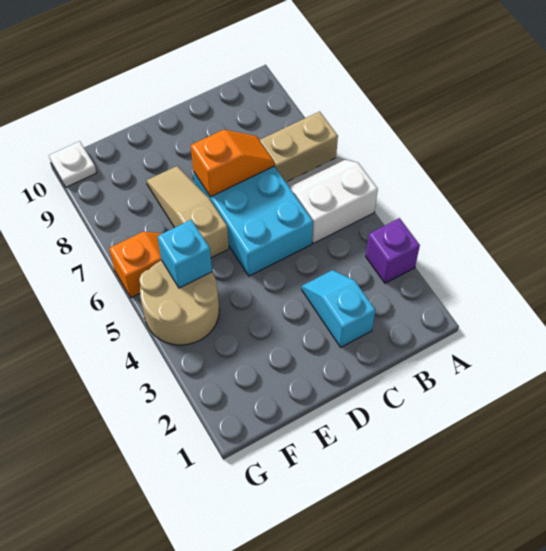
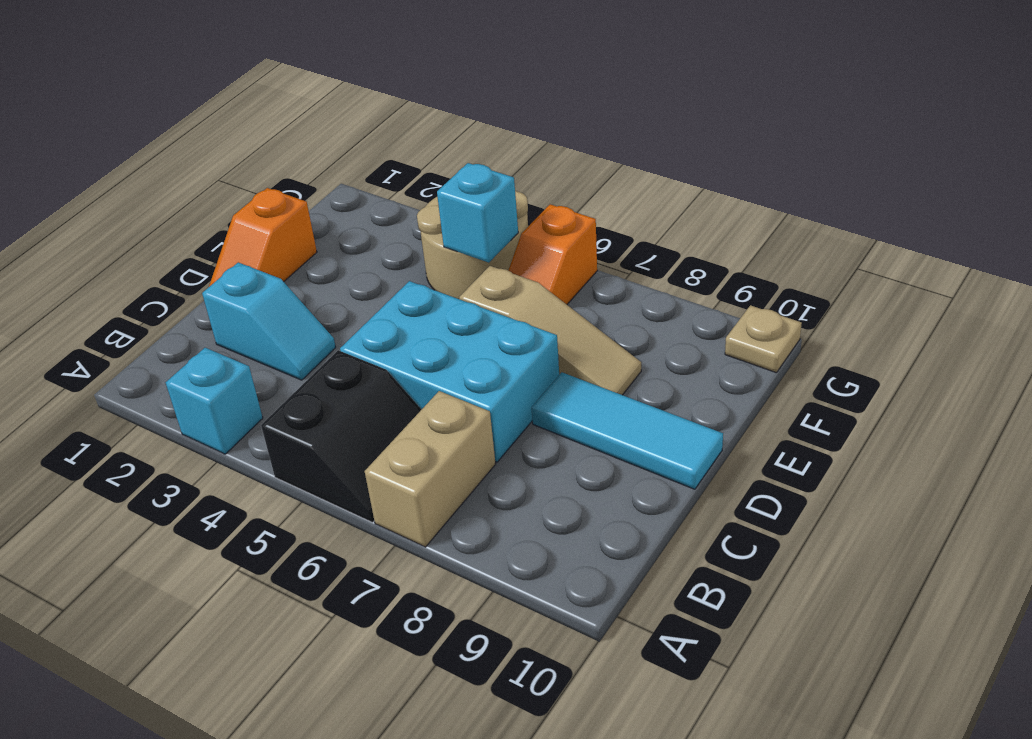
purple brick A3 level 1 -> cyan brick A3 level 1
white slope A5:B6 level 1 top 5 -> black slope A5:B6 level 1 top 5
orange slope C7:D7 level 2 top D -> orange slope D1:E1 level 1 top E
none -> cyan tile D8:D10 level 1
white plate G10 level 1 -> tan plate G10 level 1

